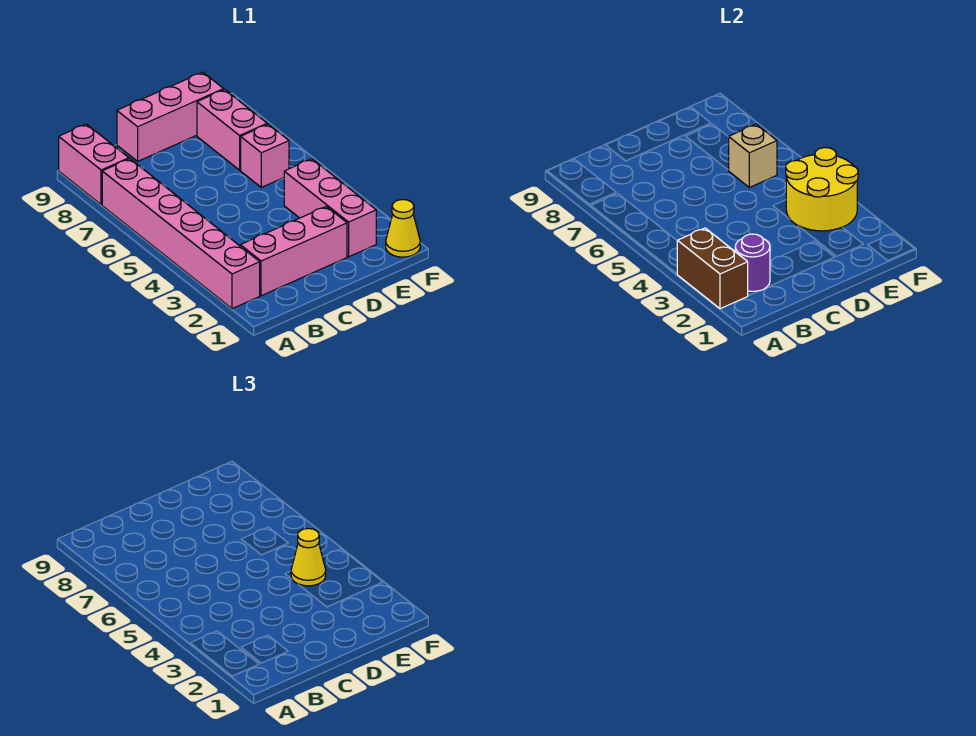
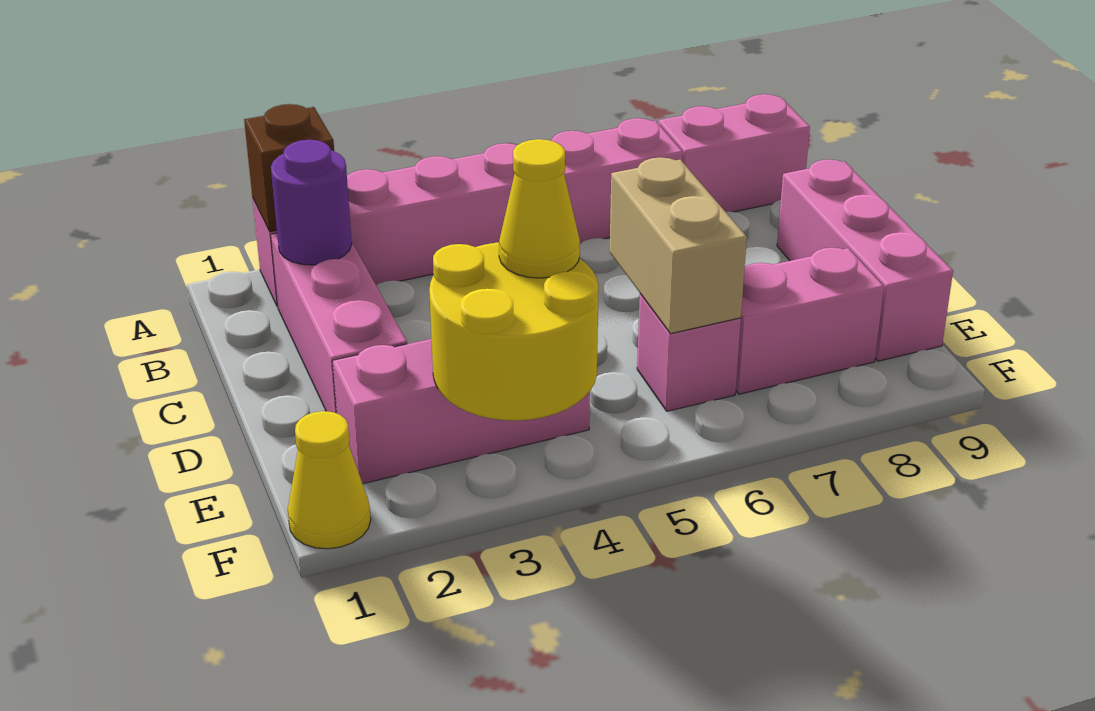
brown brick A2:A3 level 2 -> brown brick A2 level 2
tan brick E6 level 2 -> tan brick D6:E6 level 2

